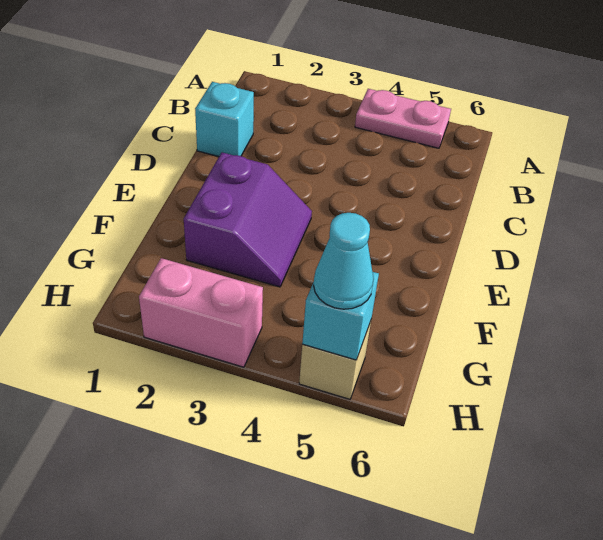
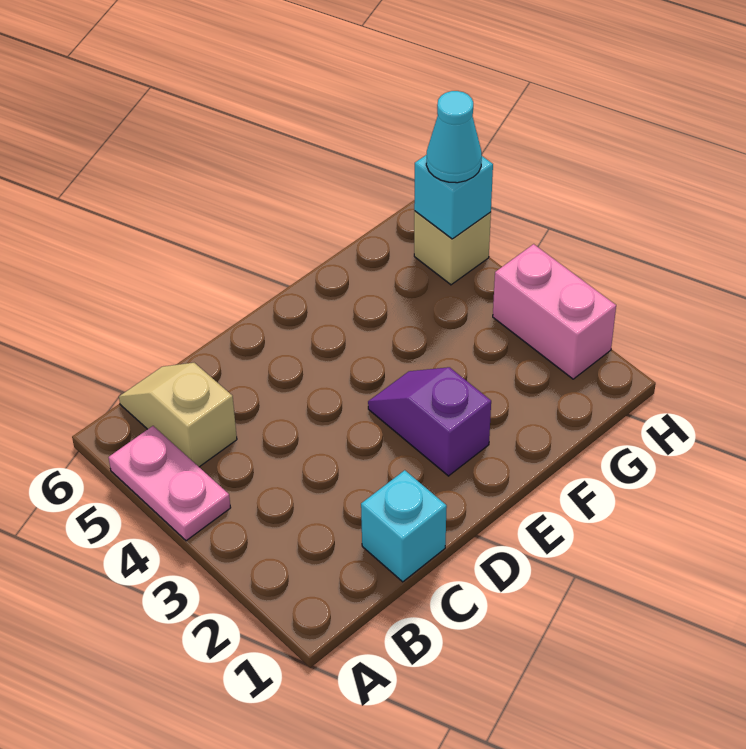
none -> tan slope B5:B6 level 1 top 5
purple slope E2:F3 level 1 top 2 -> purple slope E2:E3 level 1 top 2

